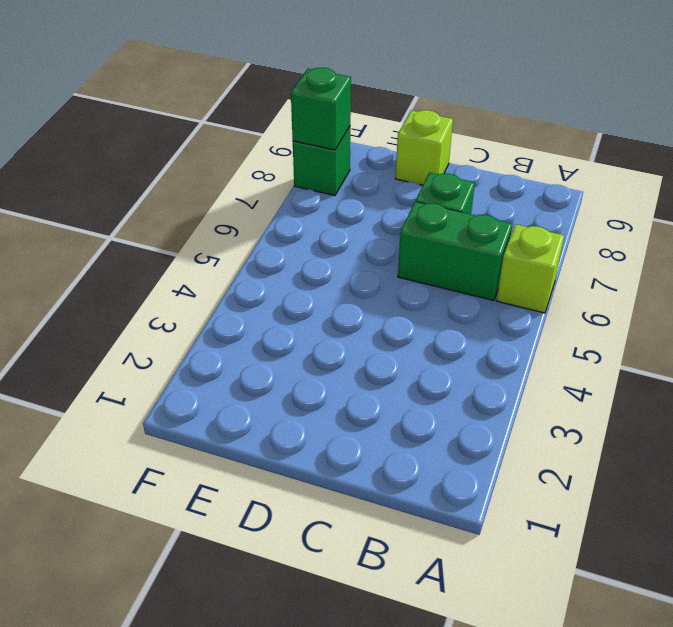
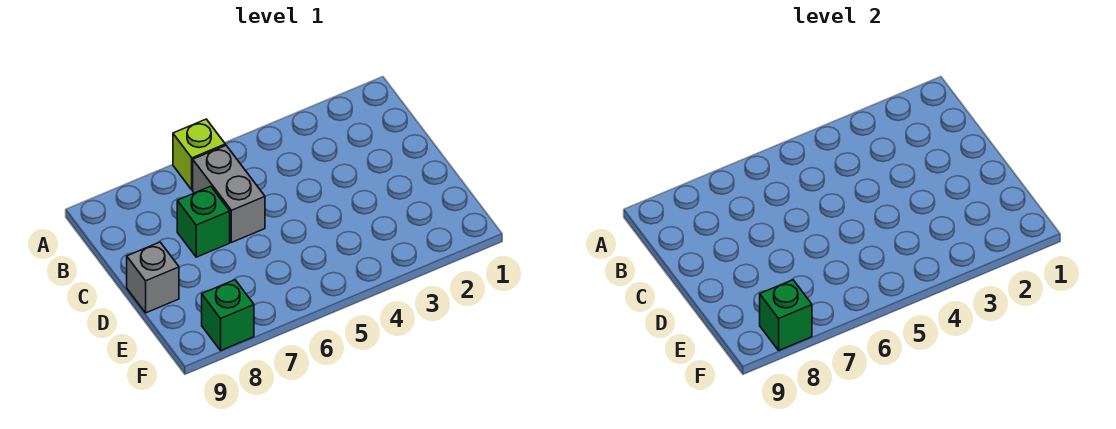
green brick B6:C6 level 1 -> grey brick B6:C6 level 1
lime brick D9 level 1 -> grey brick D9 level 1

